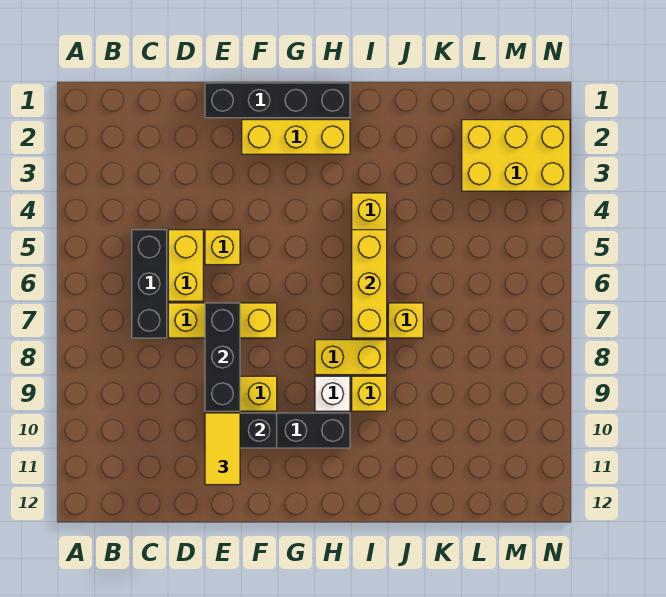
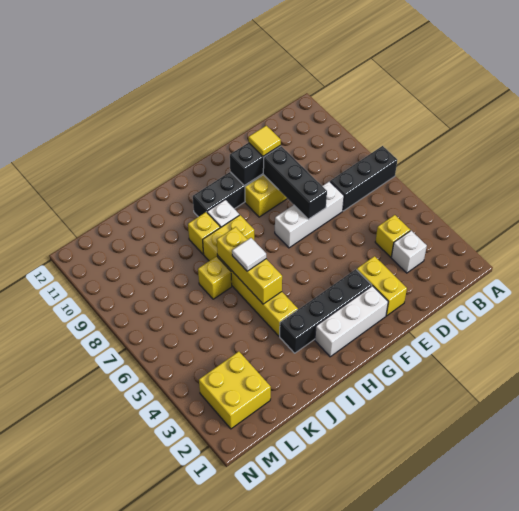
none -> white brick C3 level 1
black brick C5:C7 level 1 -> black brick A7:C7 level 1
yellow brick D5:D6 level 1 -> yellow brick E2:E3 level 1
yellow brick D7:F7 level 1 -> white brick D7:F7 level 1
black brick E1:H1 level 1 -> black brick F3:I3 level 1
yellow brick E5 level 1 -> yellow brick C4 level 1
yellow tile E10:E11 level 3 -> yellow tile E10 level 3
yellow brick F2:H2 level 1 -> white brick F2:H2 level 1
none -> white tile I6 level 3
yellow brick L2:N3 level 1 -> yellow brick L2:M3 level 1

